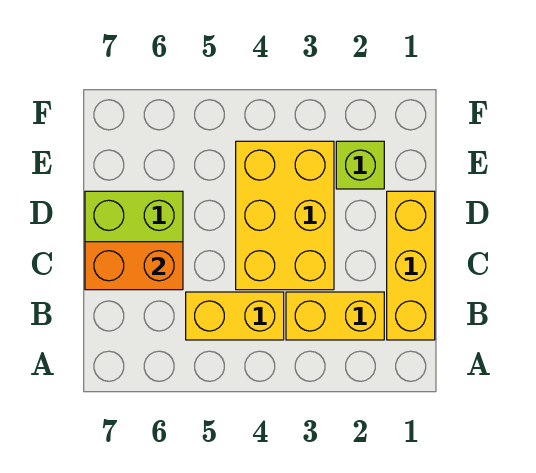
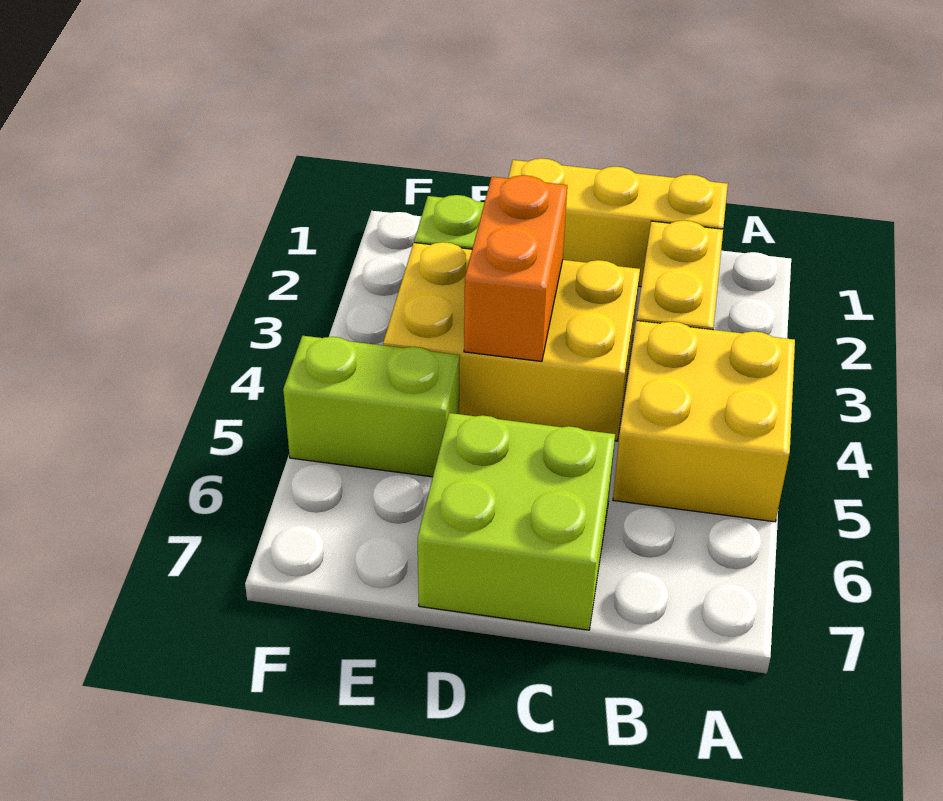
yellow brick B4:B5 level 1 -> yellow brick A4:B5 level 1
orange brick C6:C7 level 2 -> orange brick D3:D4 level 2
none -> lime brick E5:F5 level 1

